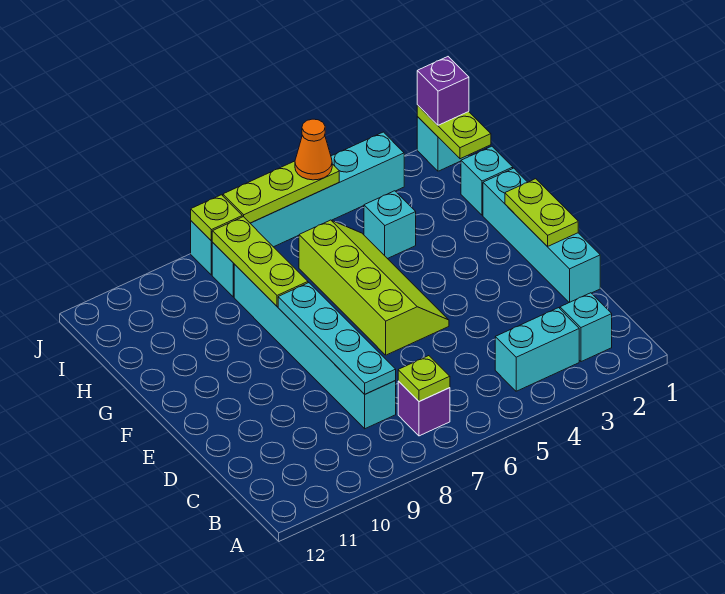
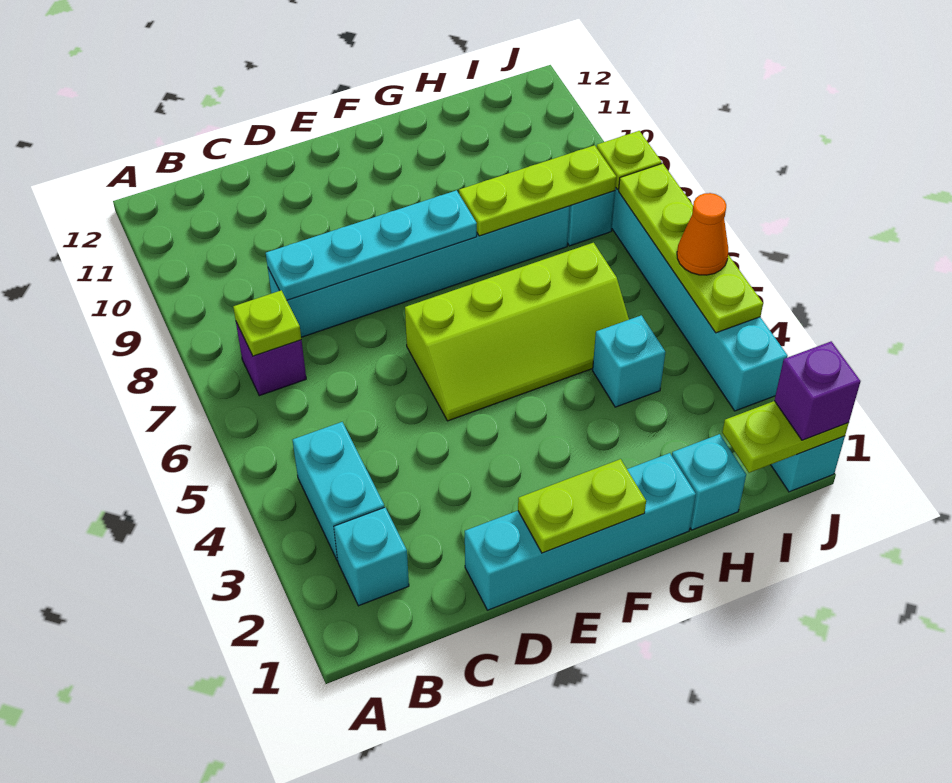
lime plate J5:J7 level 2 -> lime plate J4:J7 level 2

